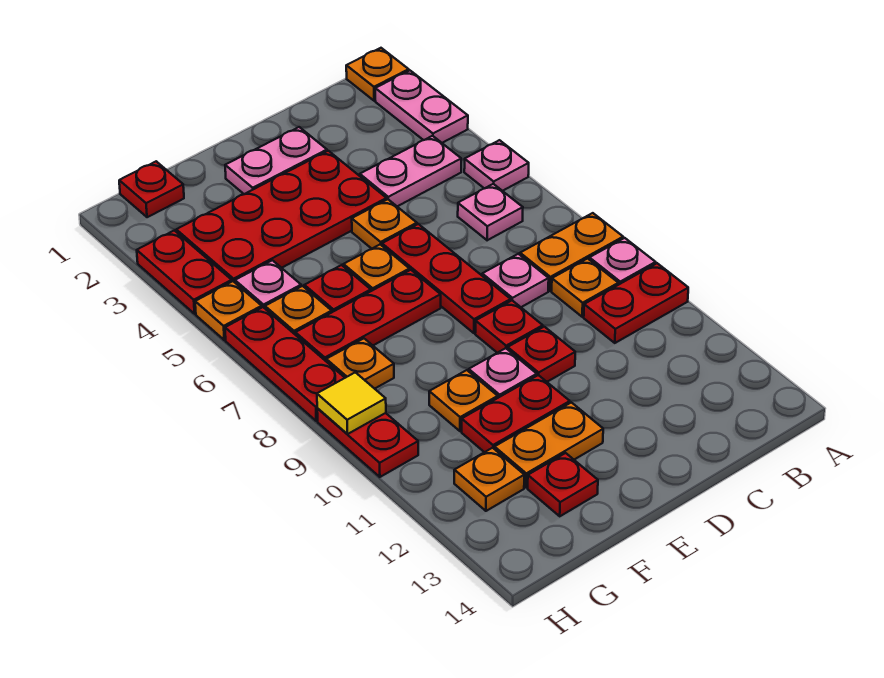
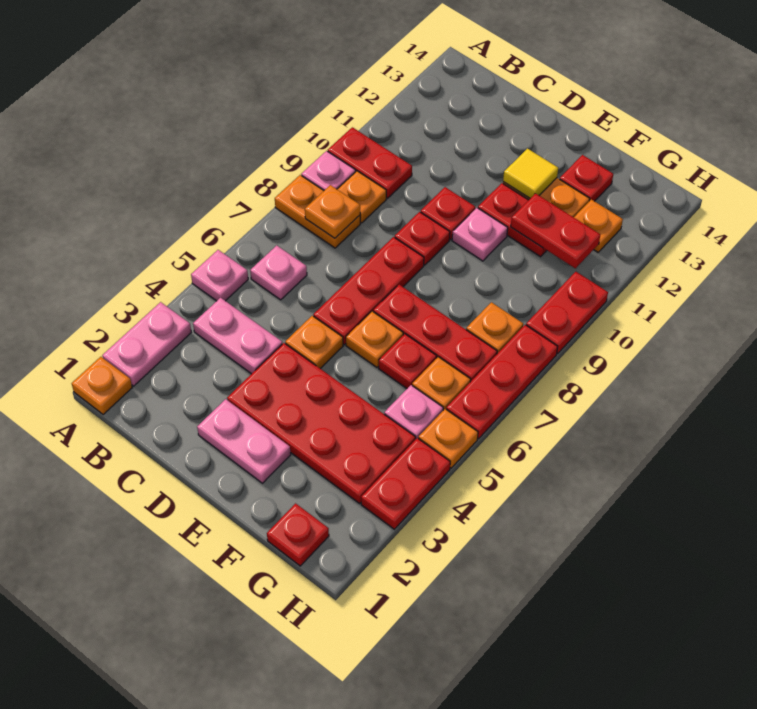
pink plate C8 level 1 -> none
orange plate F10 level 1 -> orange plate B8 level 2
none -> red plate F11:G11 level 2
yellow tile H9 level 2 -> yellow tile E12 level 2

